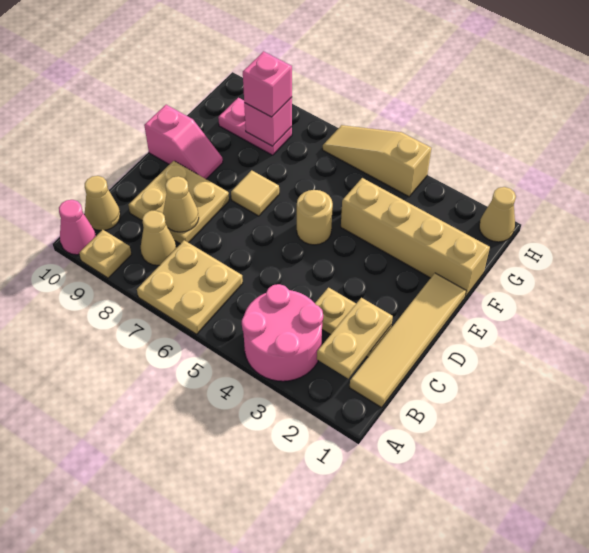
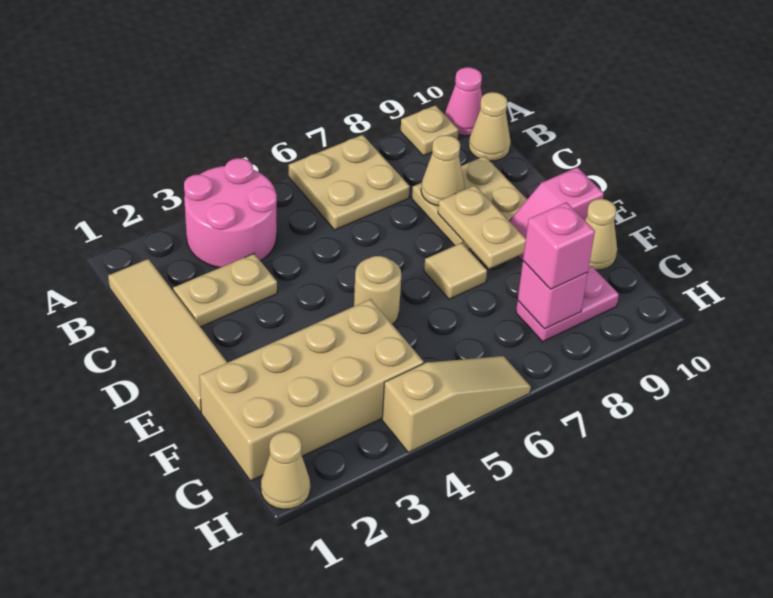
tan plate B2:C2 level 2 -> tan plate D8:E8 level 2
tan cone B8 level 1 -> tan cone F10 level 1
tan brick F1:F4 level 1 -> tan brick F1:G4 level 1

